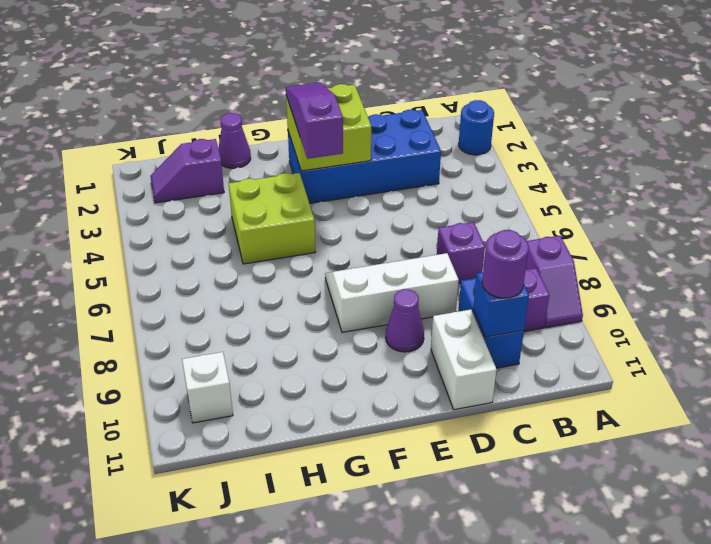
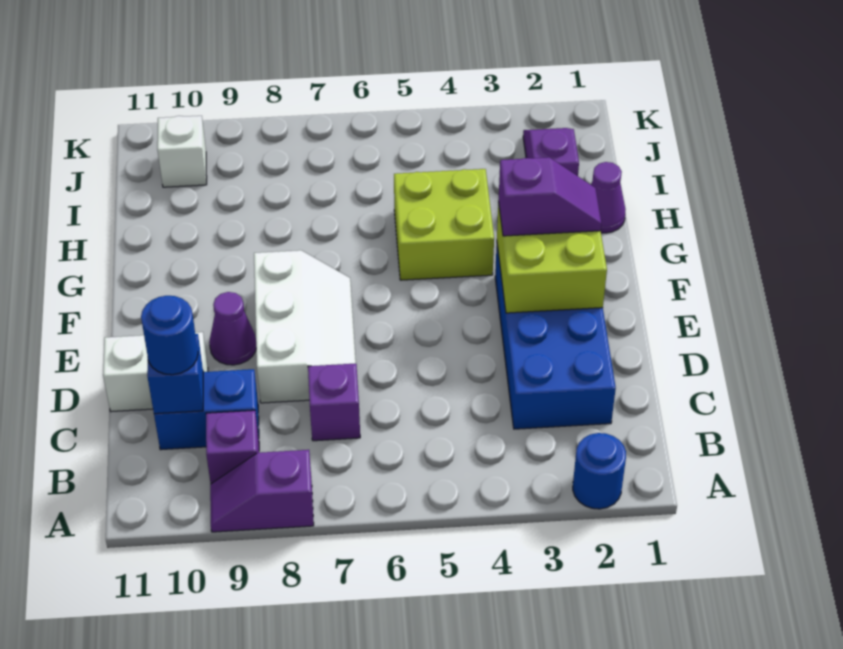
purple round brick C10 level 3 -> blue round brick C10 level 3
purple slope F2:F4 level 3 top 4 -> purple slope F2:F3 level 3 top 3

